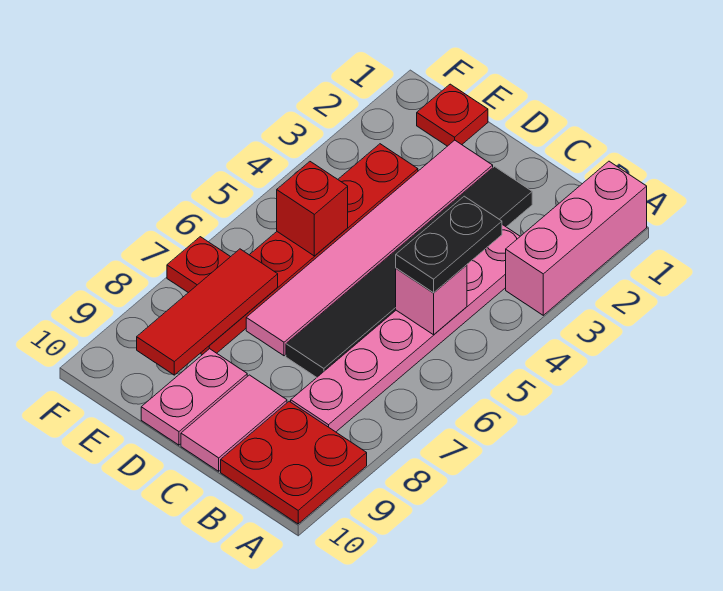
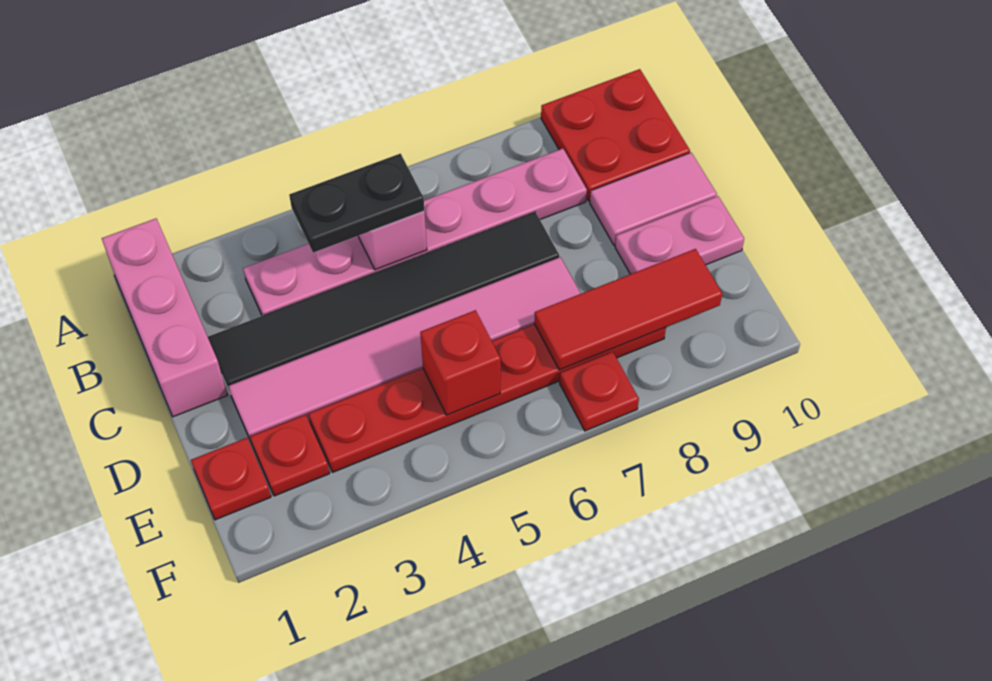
pink brick A1:A3 level 1 -> pink brick A1:C1 level 1
none -> red plate E2 level 1

